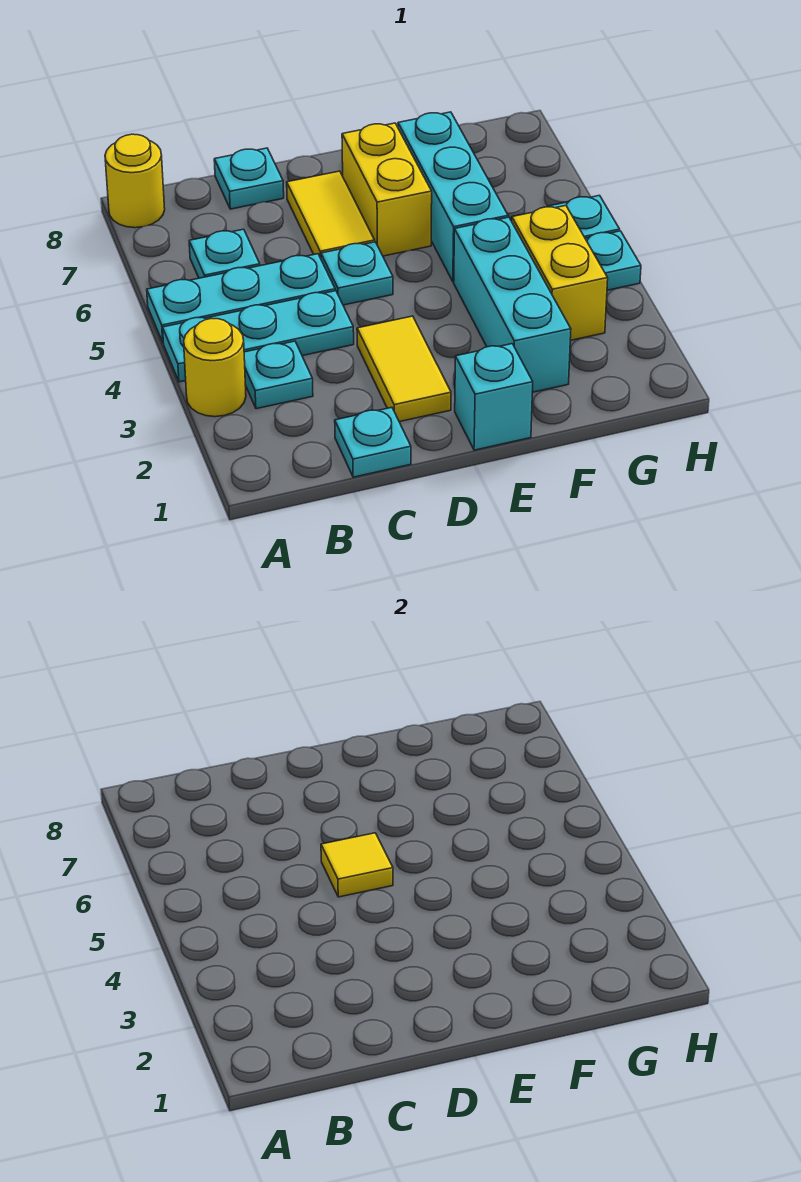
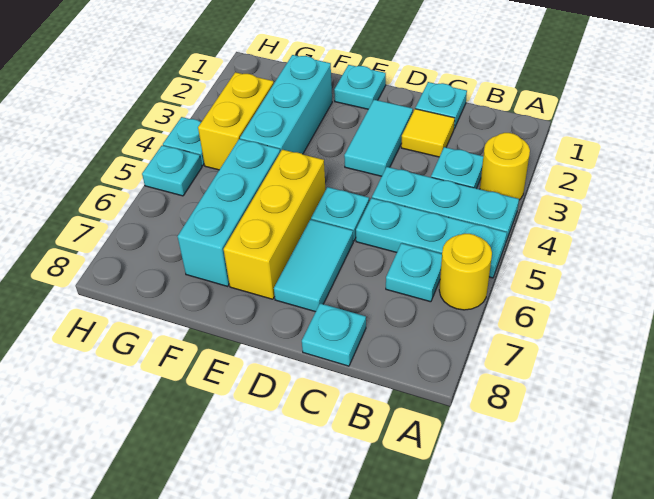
yellow round brick A8 level 1 -> yellow round brick A6 level 1
yellow tile D2:D3 level 1 -> cyan tile D2:D3 level 1
yellow tile D5 level 2 -> yellow tile C2 level 1
yellow tile D6:D7 level 1 -> cyan tile D6:D7 level 1
cyan brick E1 level 1 -> cyan plate E1 level 1
yellow brick E6:E7 level 1 -> yellow brick E5:E7 level 1

